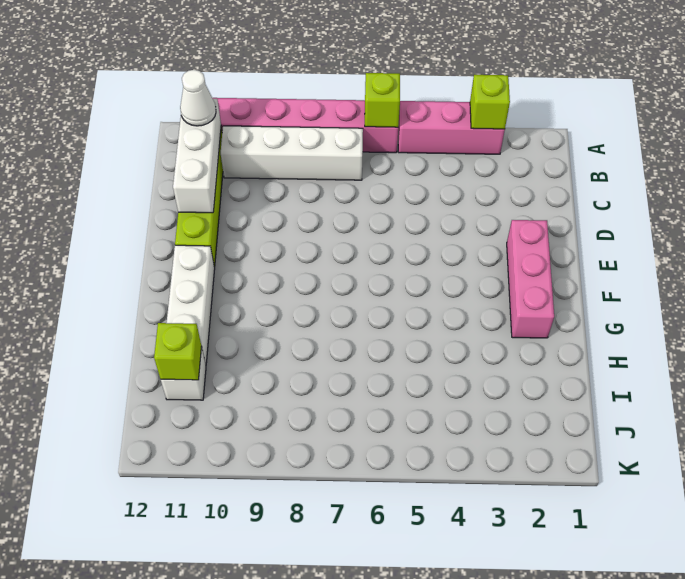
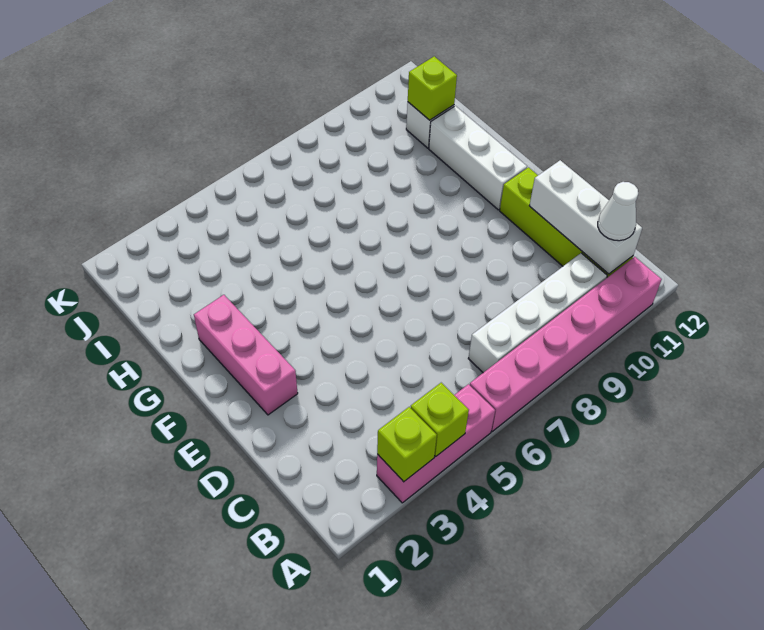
lime brick A6 level 2 -> lime brick A4 level 2

